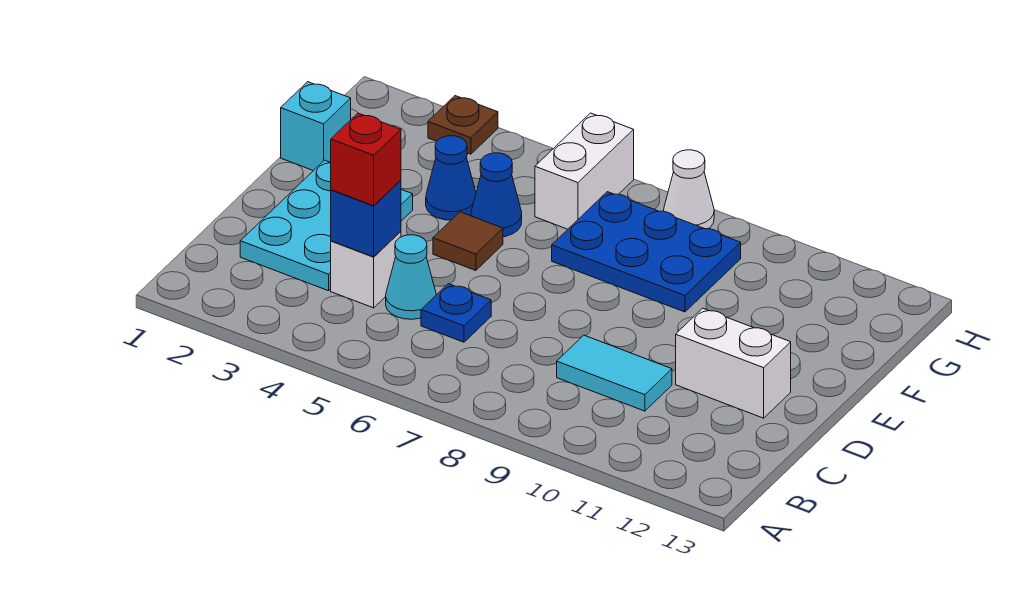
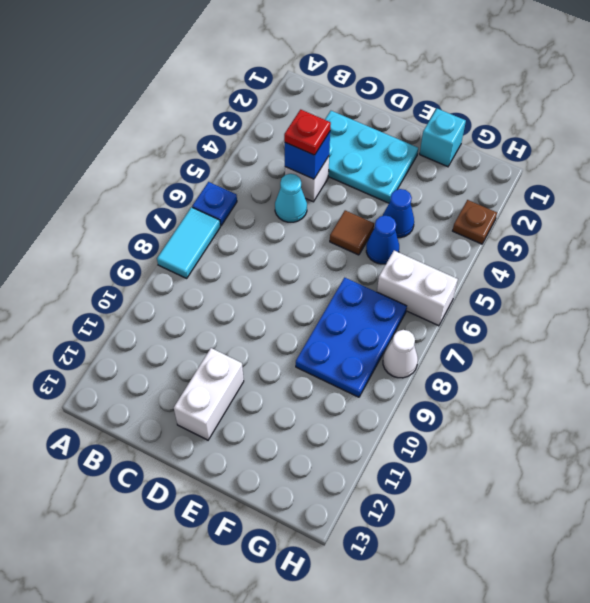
red brick C4 level 3 -> red plate C4 level 3
blue plate C6 level 1 -> blue plate A6 level 1
cyan tile C9:C10 level 1 -> cyan tile A7:A8 level 1

